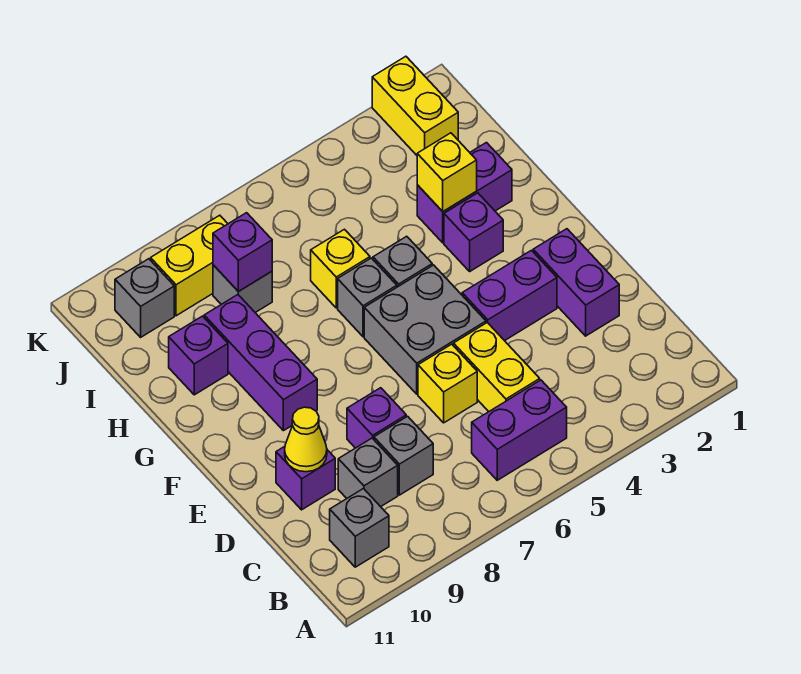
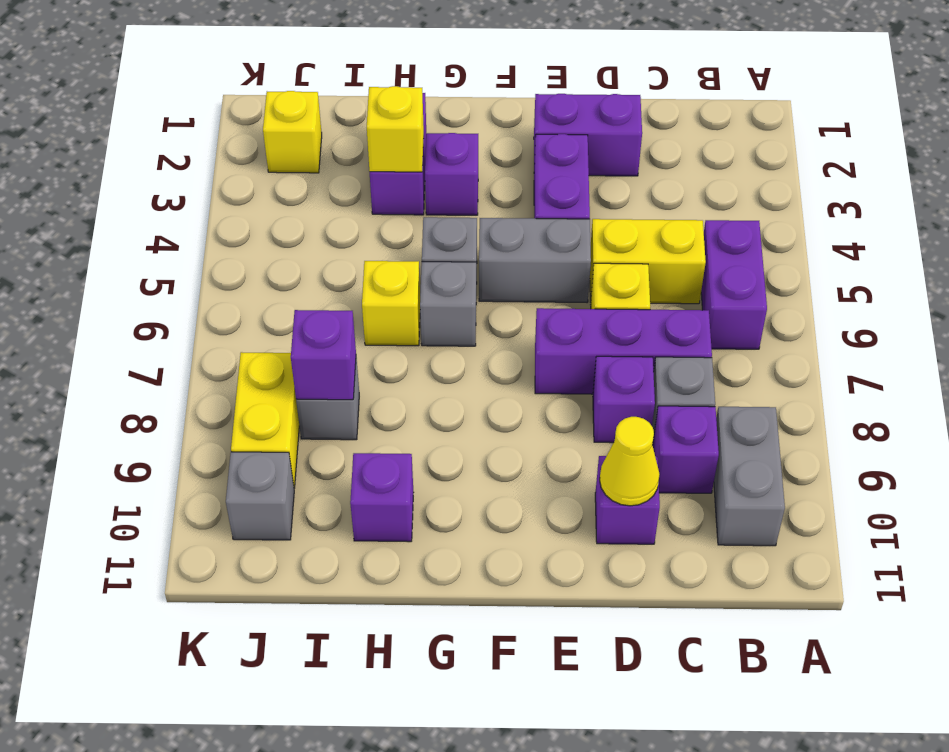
grey brick B10 level 1 -> grey brick B9:B10 level 1
grey brick C9 level 1 -> purple brick C9 level 1
grey brick E5:F6 level 1 -> grey brick E5:F5 level 1
purple brick F9:H9 level 1 -> purple brick C7:E7 level 1
yellow brick J2:K2 level 1 -> yellow brick J2 level 1

